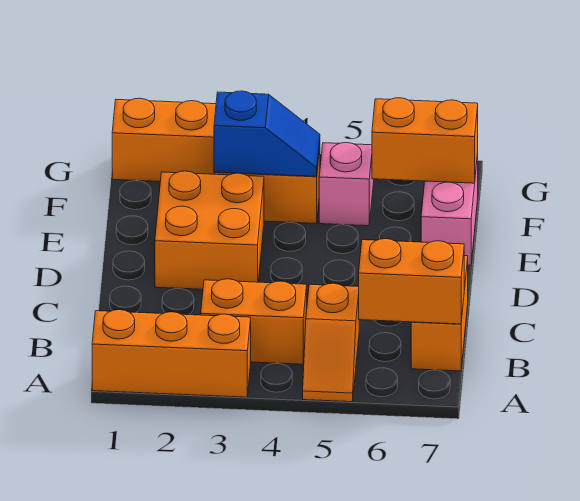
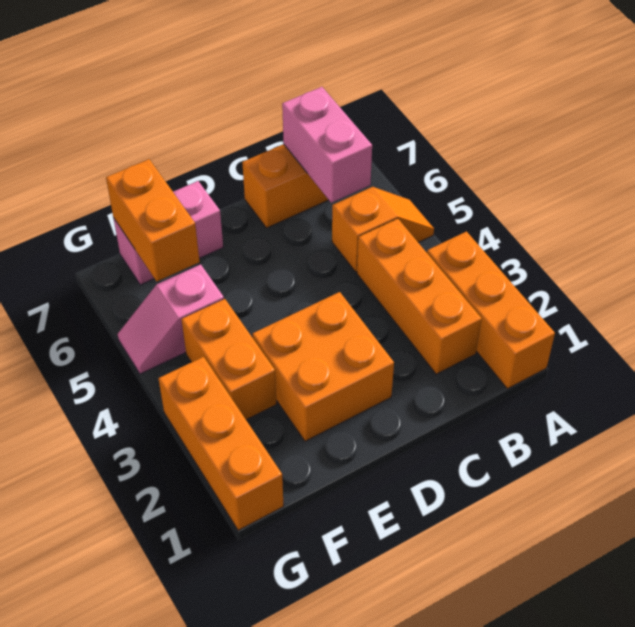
orange brick B3:B4 level 1 -> orange brick B2:B4 level 1
orange brick B6:B7 level 2 -> pink brick B6:B7 level 2
blue slope F3:F4 level 2 top 3 -> none

